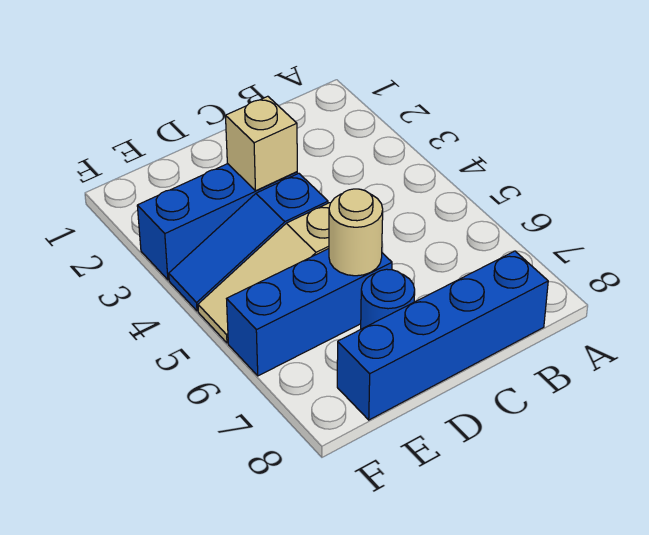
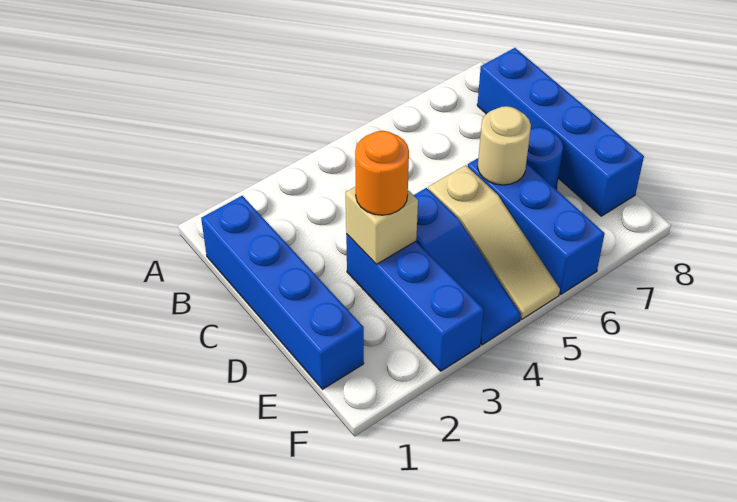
none -> blue brick B1:E1 level 1
none -> orange round brick D3 level 3

